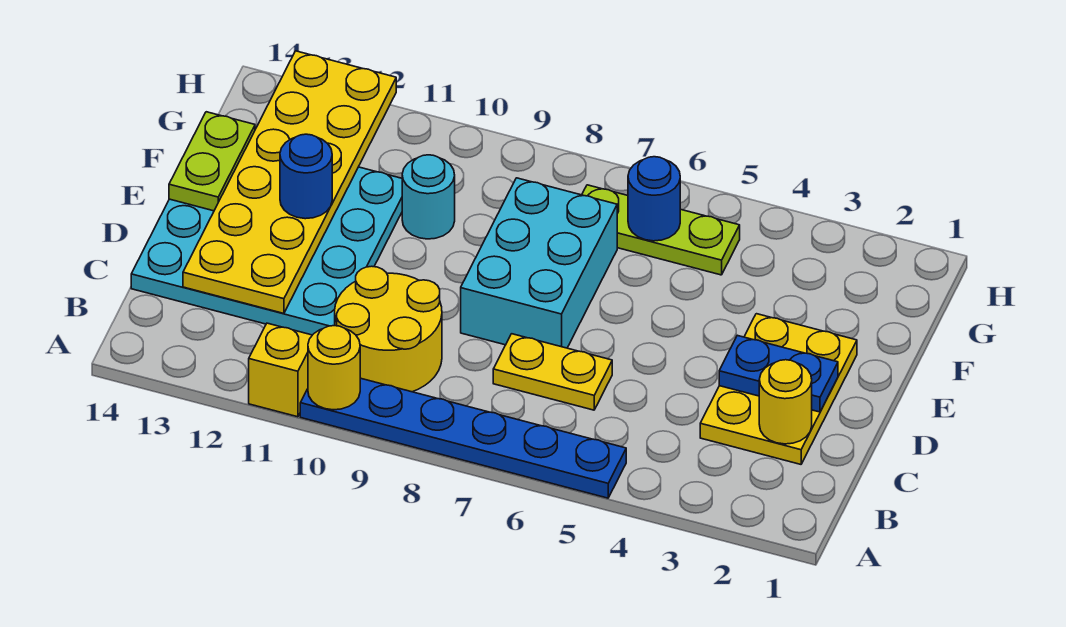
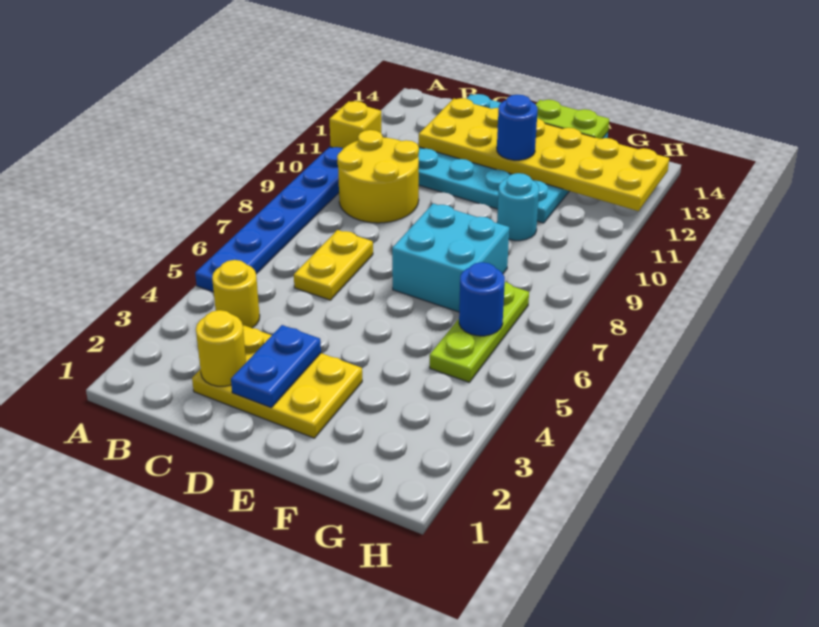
yellow round brick A10 level 2 -> yellow round brick B4 level 1
cyan brick D7:F8 level 1 -> cyan brick E7:F8 level 1

